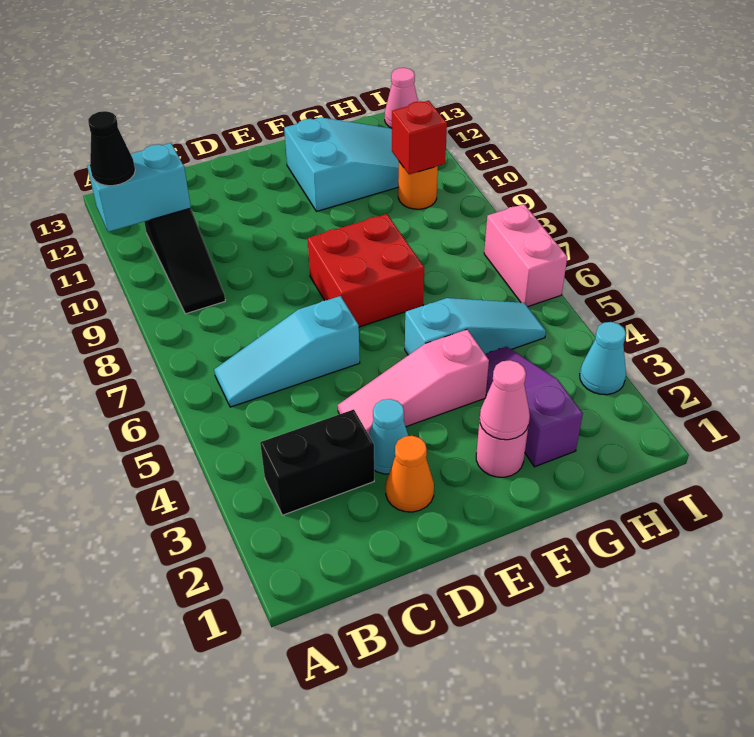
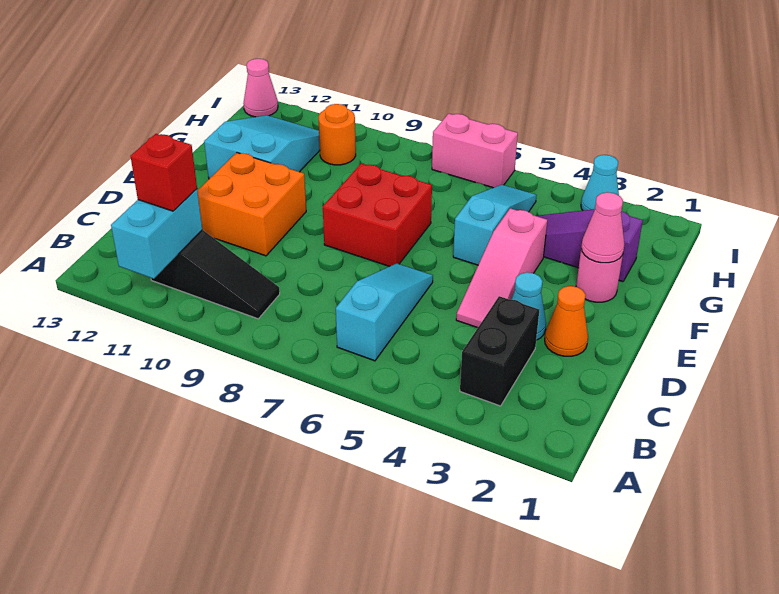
black cone A11 level 3 -> none
cyan slope B6:D6 level 1 top D -> cyan slope B6:D6 level 1 top B
none -> orange brick D10:E11 level 1
red brick H10 level 2 -> red brick B11 level 3

